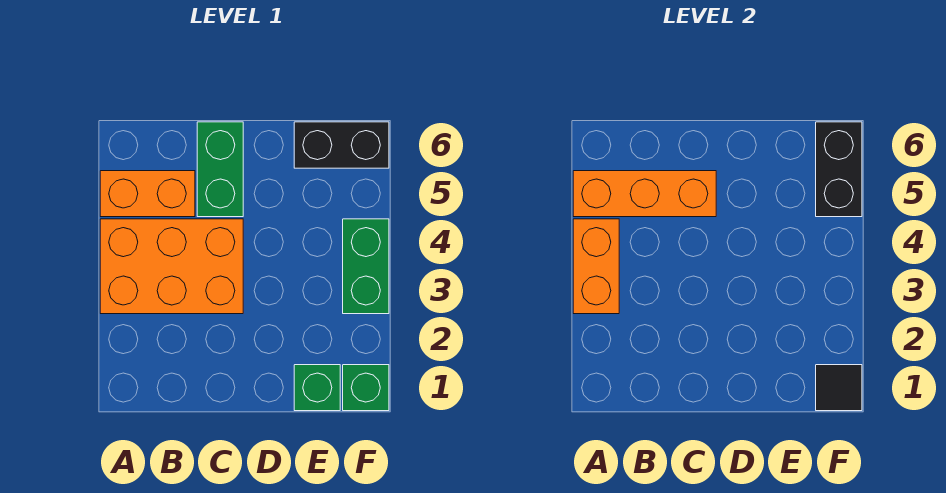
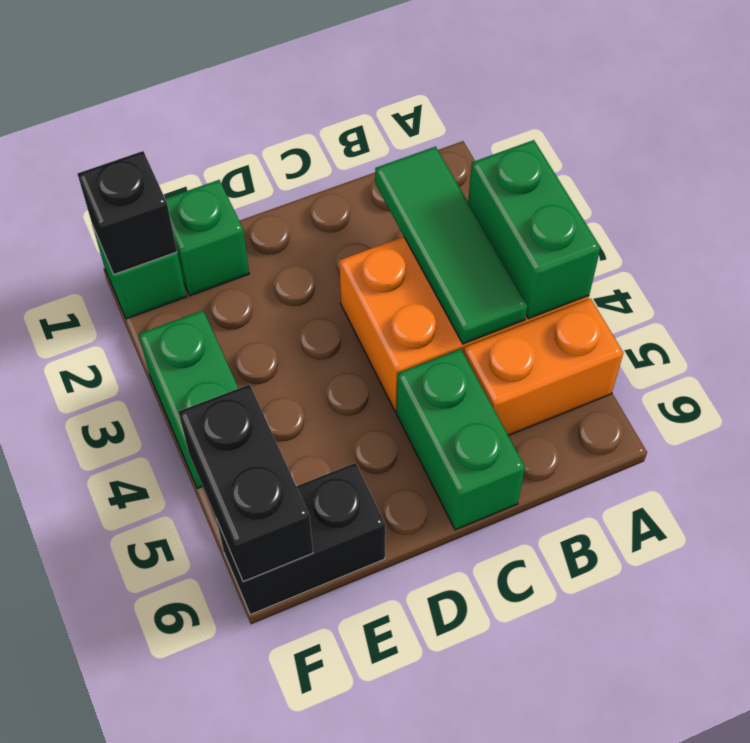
orange brick A3:A4 level 2 -> green brick A3:A4 level 2
orange brick A5:C5 level 2 -> none
none -> green tile B2:B4 level 2
black tile F1 level 2 -> black brick F1 level 2

